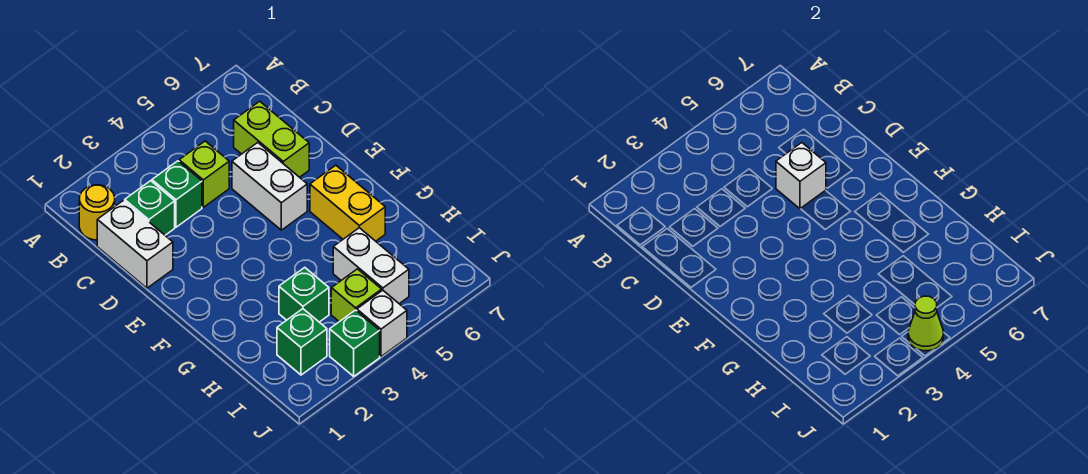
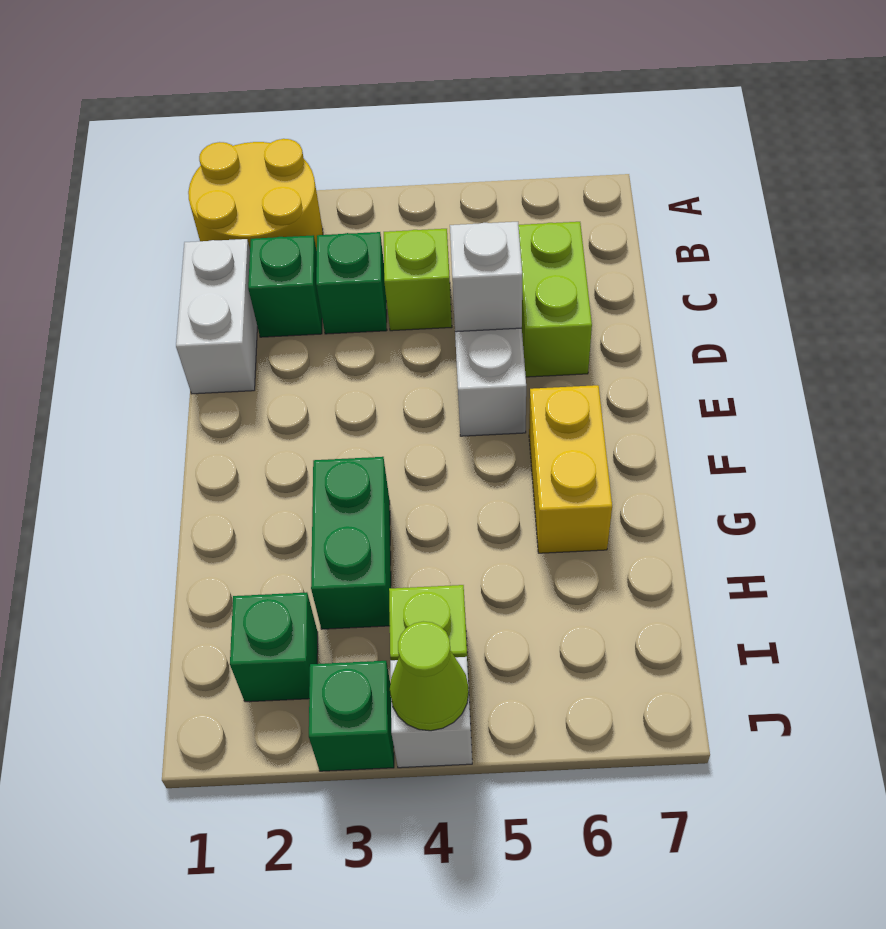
yellow round brick B1 level 1 -> yellow round brick A1:B2 level 1
green brick H3 level 1 -> green brick G3:H3 level 1
white brick H5:I5 level 1 -> none

